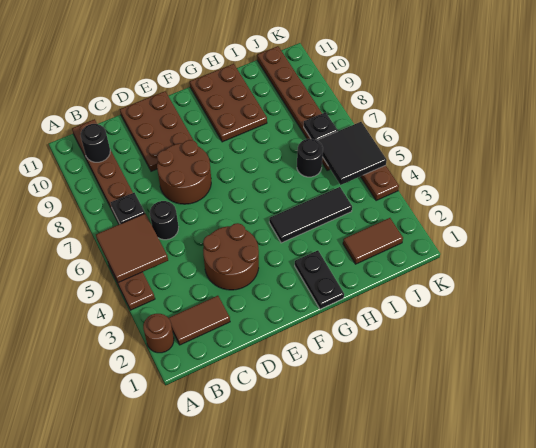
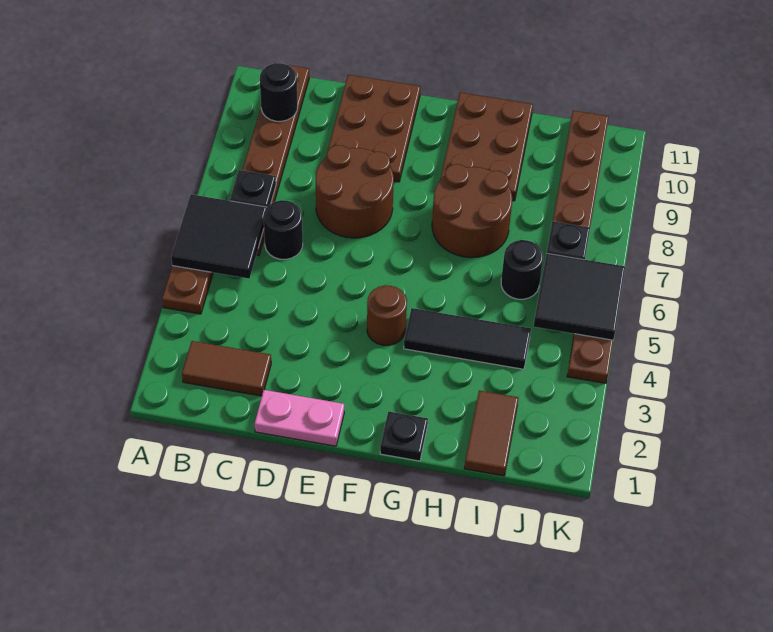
brown round brick A2 level 1 -> brown round brick F4 level 1
brown tile A5:B6 level 2 -> black tile A5:B6 level 2
none -> pink plate D1:E1 level 1
brown round brick D3:E4 level 1 -> brown round brick G7:H8 level 1
black plate G1:G2 level 1 -> black plate G1 level 1
brown tile I2:J2 level 1 -> brown tile I1:I2 level 1

